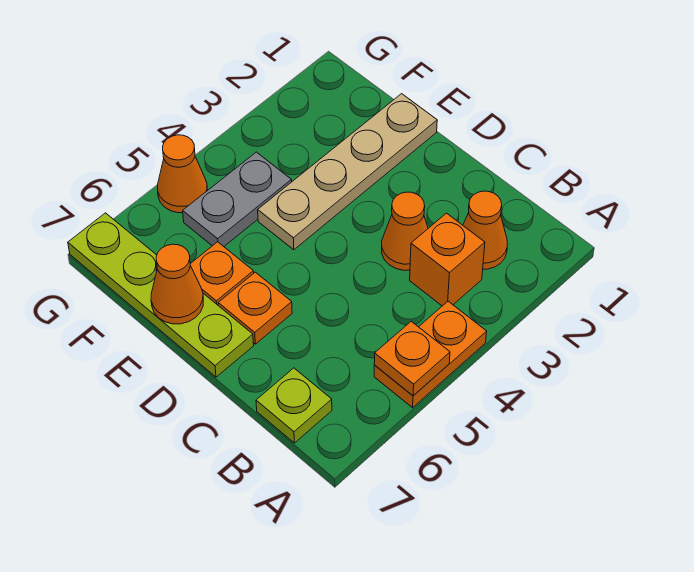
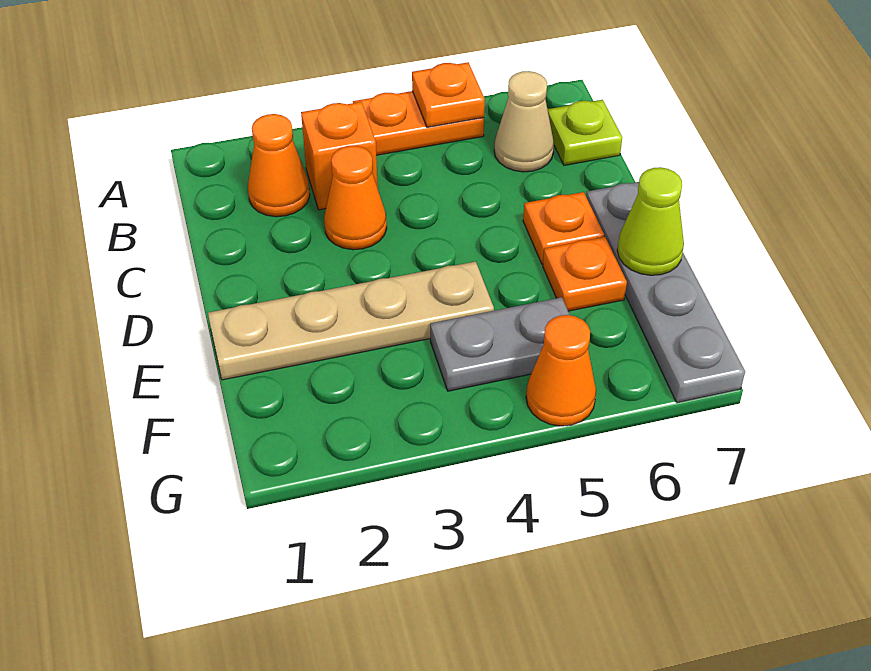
none -> tan cone B6 level 1
lime plate D7:G7 level 1 -> grey plate D7:G7 level 1
orange cone E7 level 2 -> lime cone E7 level 2

